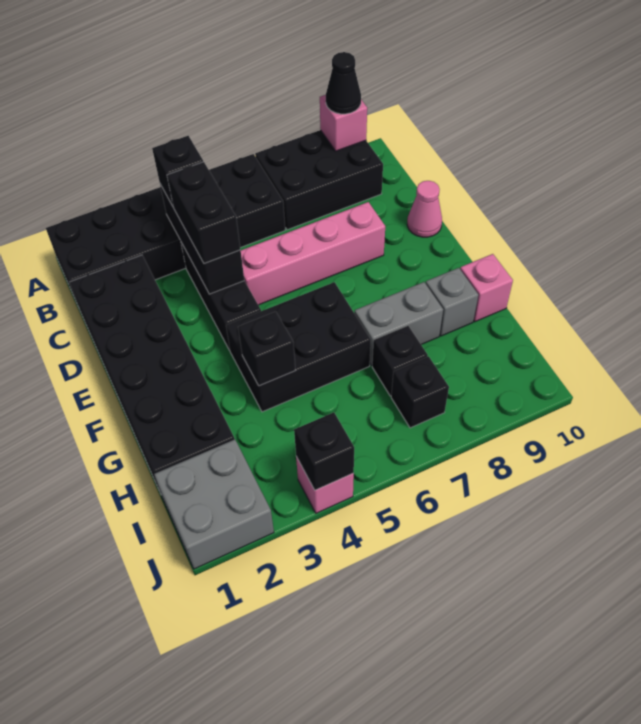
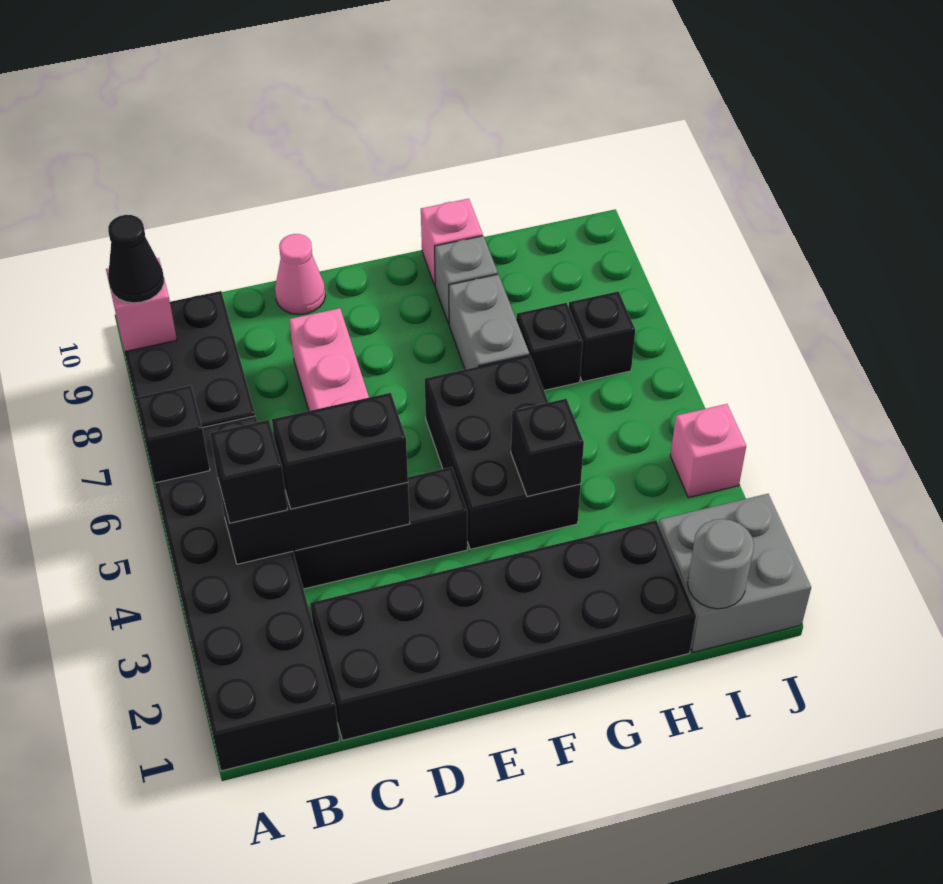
none -> grey round brick I1 level 2
black brick J4 level 2 -> black brick A6 level 2

